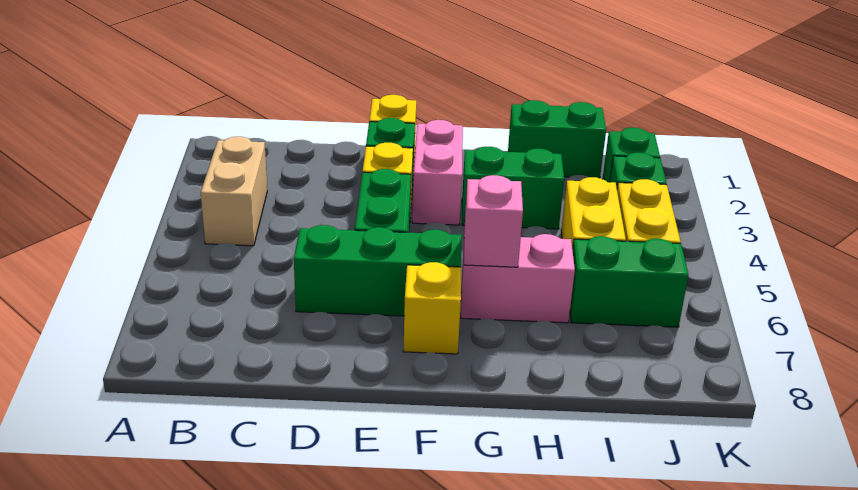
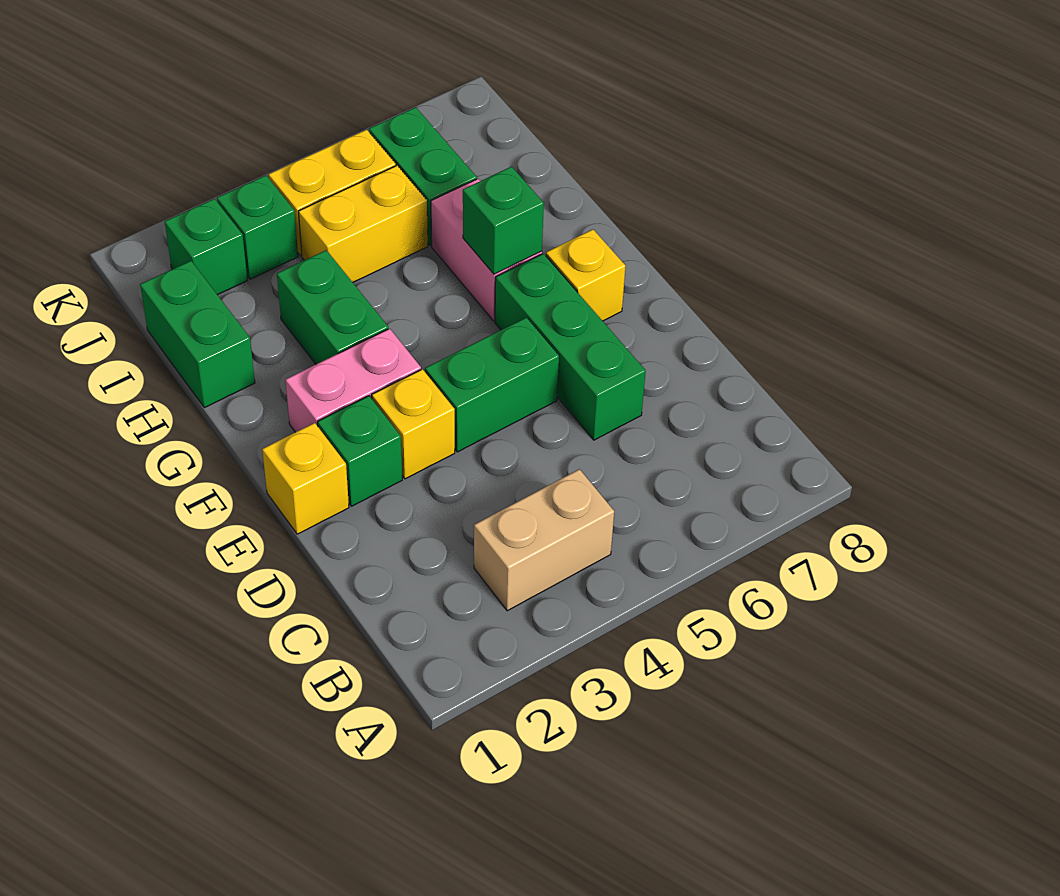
pink brick G6 level 2 -> green brick G6 level 2

